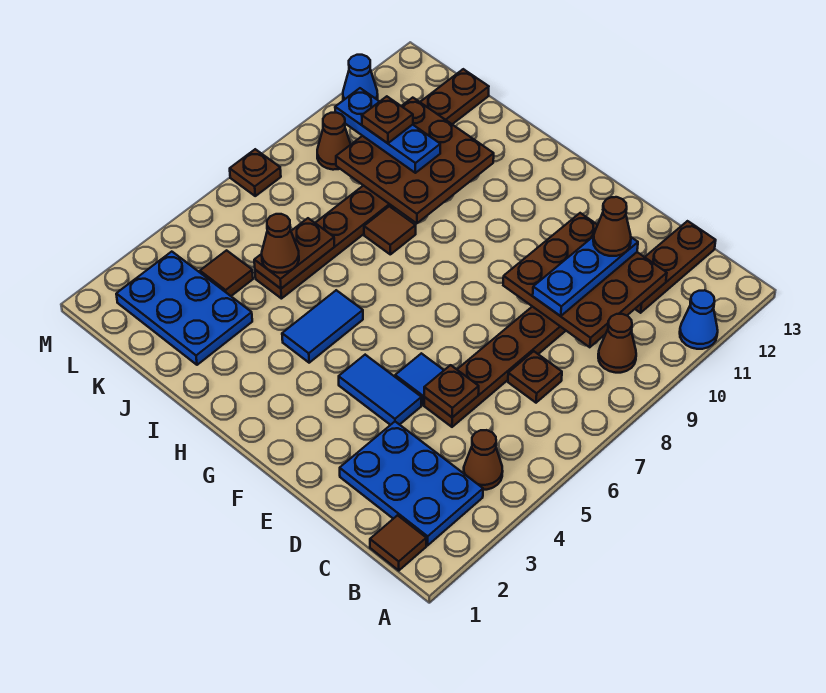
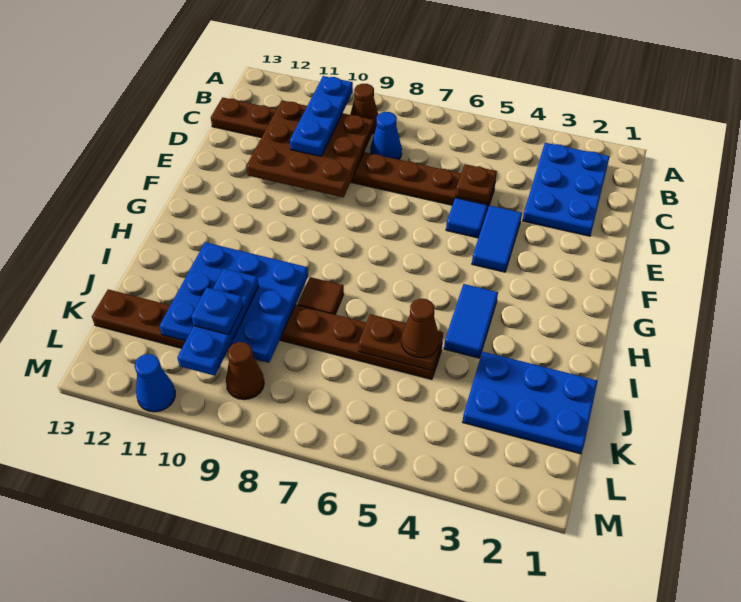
blue cone A11 level 1 -> blue cone C8 level 1
brown tile B1 level 1 -> none
brown cone B4 level 1 -> none
brown plate C7 level 1 -> none
blue plate D9:D11 level 3 -> blue plate B10:D10 level 3
brown cone D11 level 4 -> none
blue tile H4:H5 level 1 -> blue tile H4:I4 level 1
brown plate I9:K11 level 2 -> blue plate I9:K11 level 2
blue plate J2:L3 level 1 -> blue plate J1:K3 level 1
brown tile K4 level 1 -> none
brown plate K10 level 4 -> blue plate K10 level 4
brown plate M7 level 1 -> none

